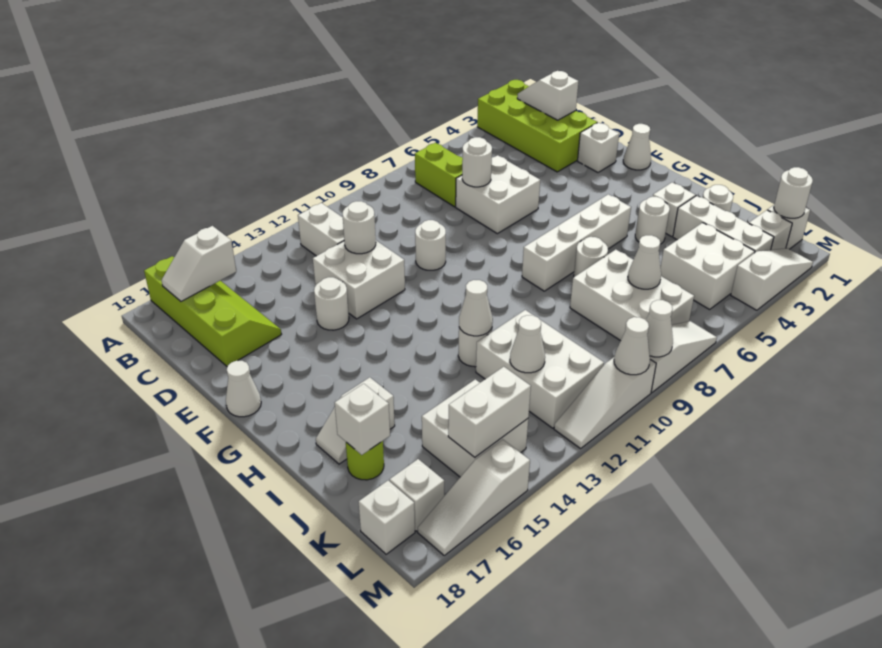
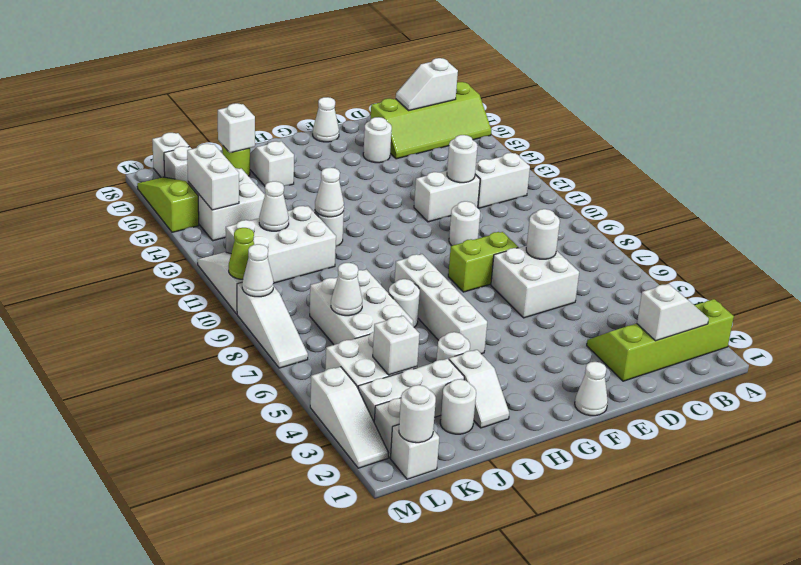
lime brick A2:D3 level 1 -> lime slope A2:D3 level 1 top 2
lime brick B7:C7 level 1 -> lime brick E8:F8 level 1
white slope B16:B17 level 2 top 16 -> white slope B17:C17 level 2 top B
white brick D12:E13 level 1 -> white brick D12:E12 level 1
white brick E2 level 1 -> white brick K4 level 2
white round brick E14 level 1 -> white round brick E16 level 1
white brick J7:L8 level 1 -> white brick J6:K8 level 1
white cone M10 level 2 -> lime cone M10 level 2
white slope M15:M17 level 1 top 15 -> lime slope M15:M17 level 1 top 15

